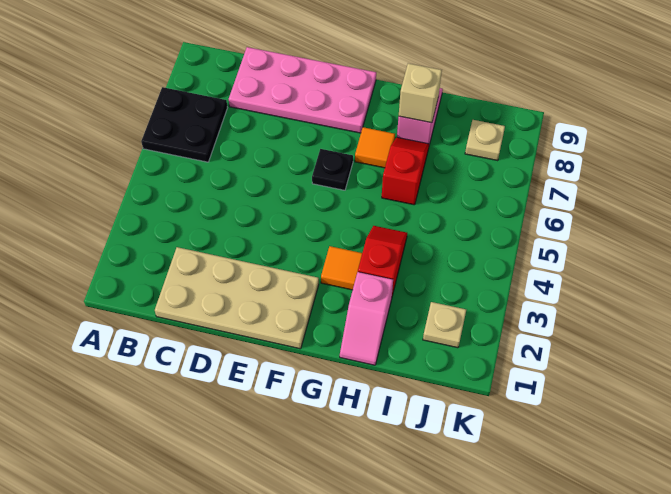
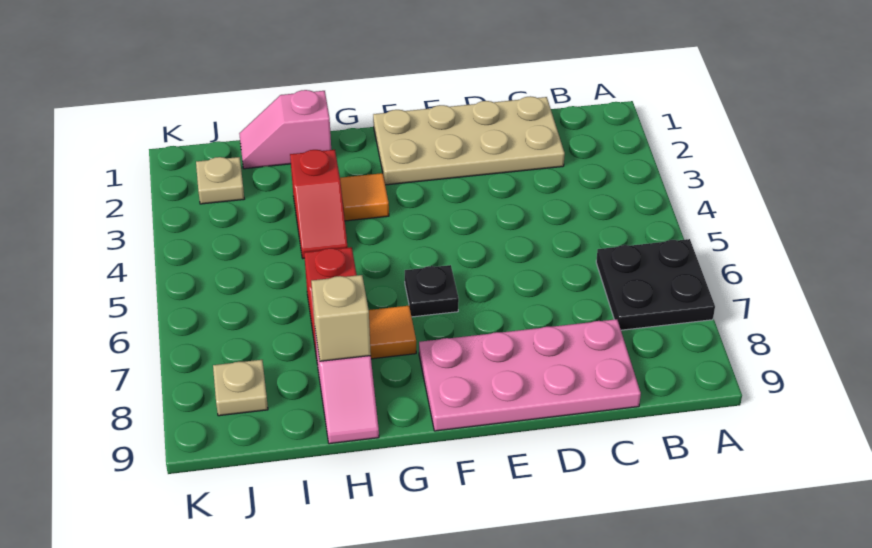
pink slope H1:H2 level 1 top 2 -> pink slope H1:I1 level 1 top H

